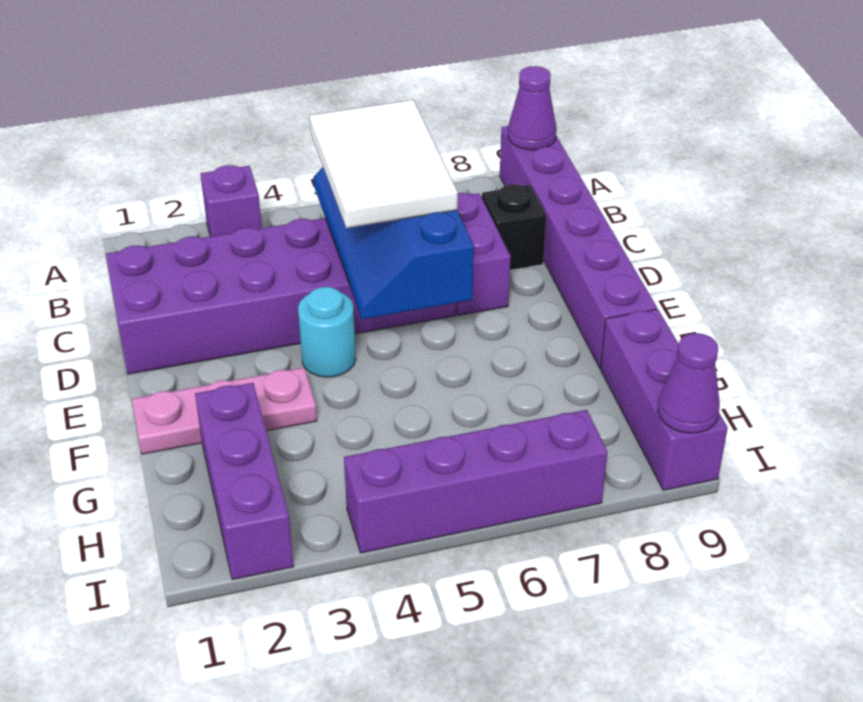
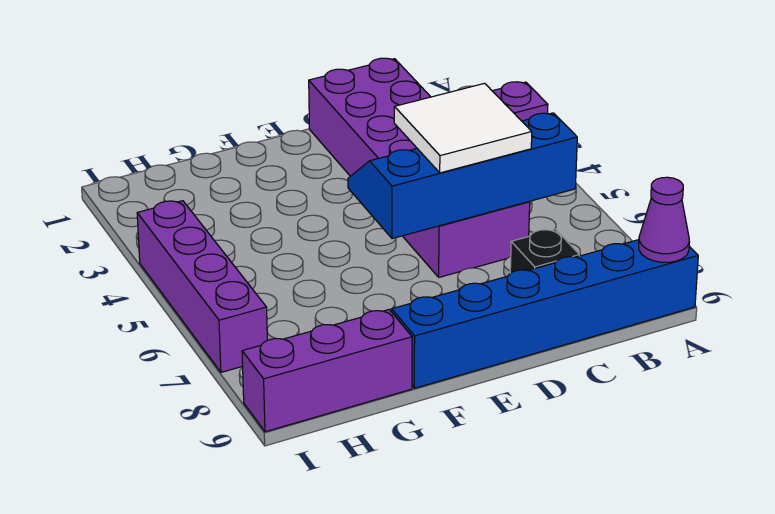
purple brick A9:F9 level 1 -> blue brick A9:F9 level 1
white tile B5:D6 level 3 -> white tile C5:D6 level 3
purple brick C7:D7 level 1 -> none
cyan round brick E4 level 1 -> none
pink plate F1:F3 level 1 -> none
purple brick G2:I2 level 1 -> none
purple cone I9 level 2 -> none

